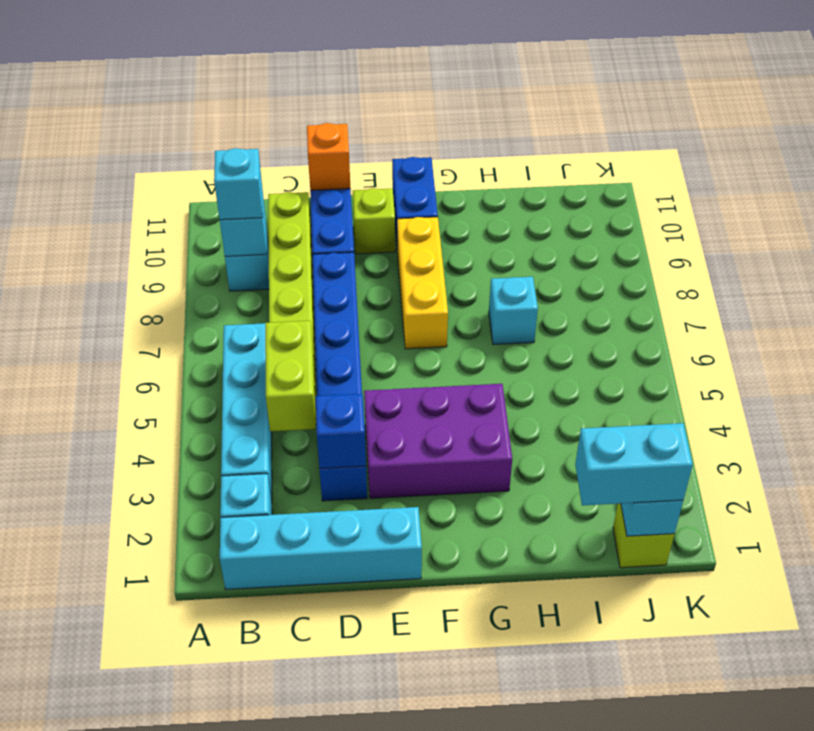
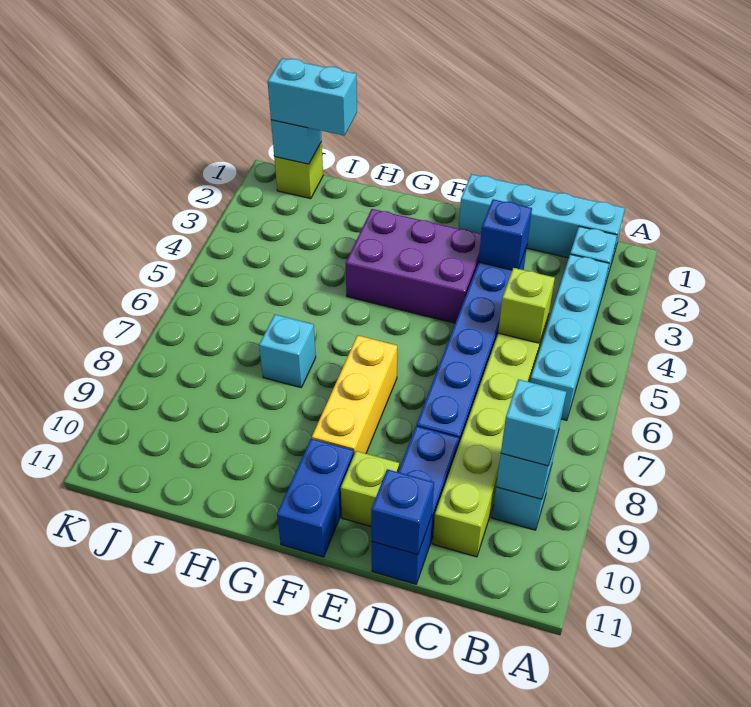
lime brick C4:C5 level 2 -> lime brick C5 level 2
orange brick D11 level 2 -> blue brick D11 level 2

